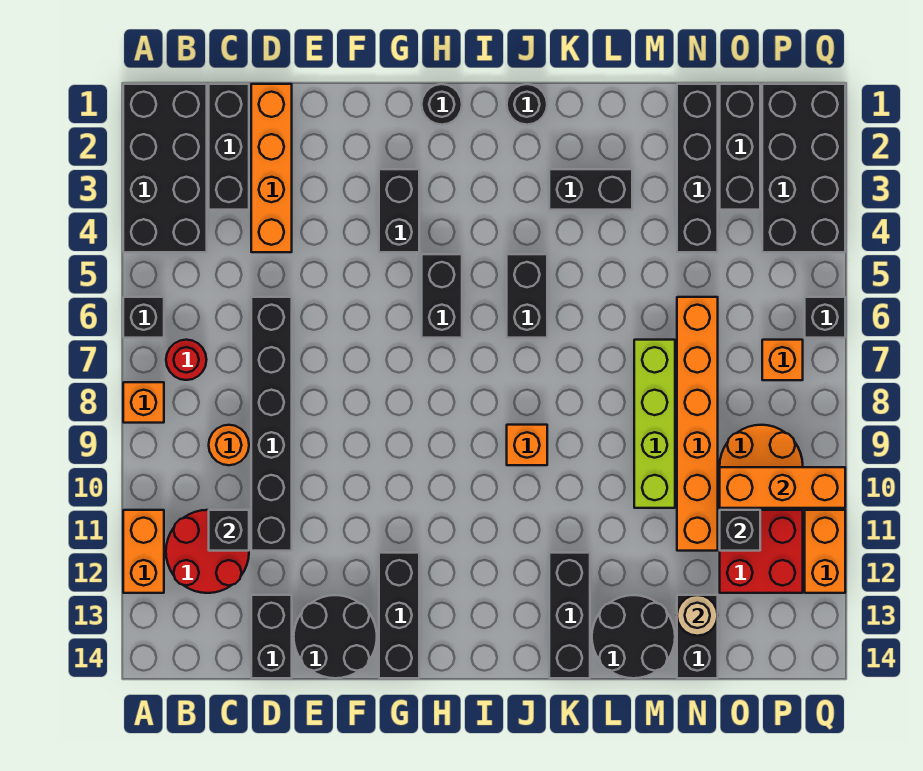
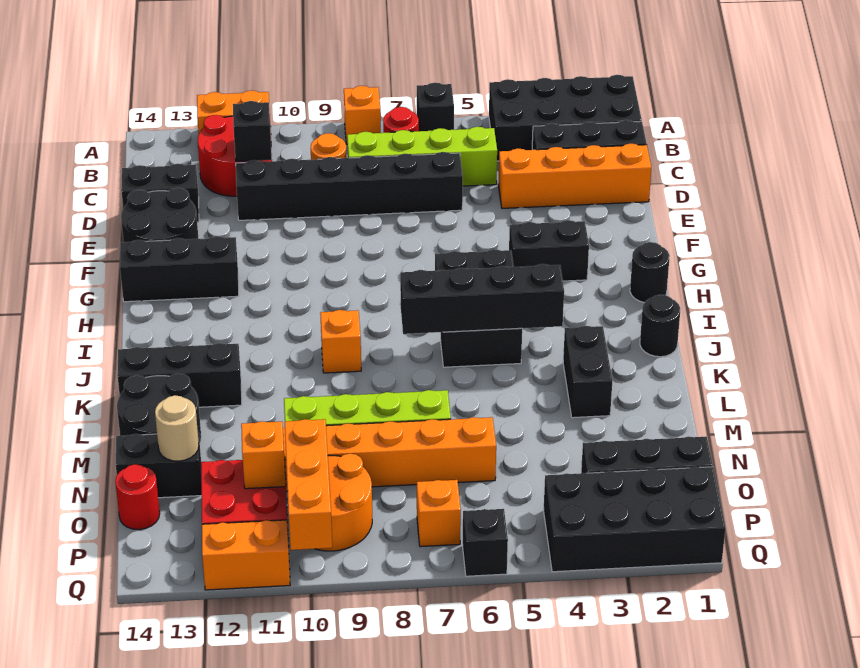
none -> lime brick C5:C8 level 1
black brick N1:N4 level 1 -> black brick J4:J7 level 2
black brick O11 level 2 -> orange brick O11 level 2
none -> red round brick O14 level 1

